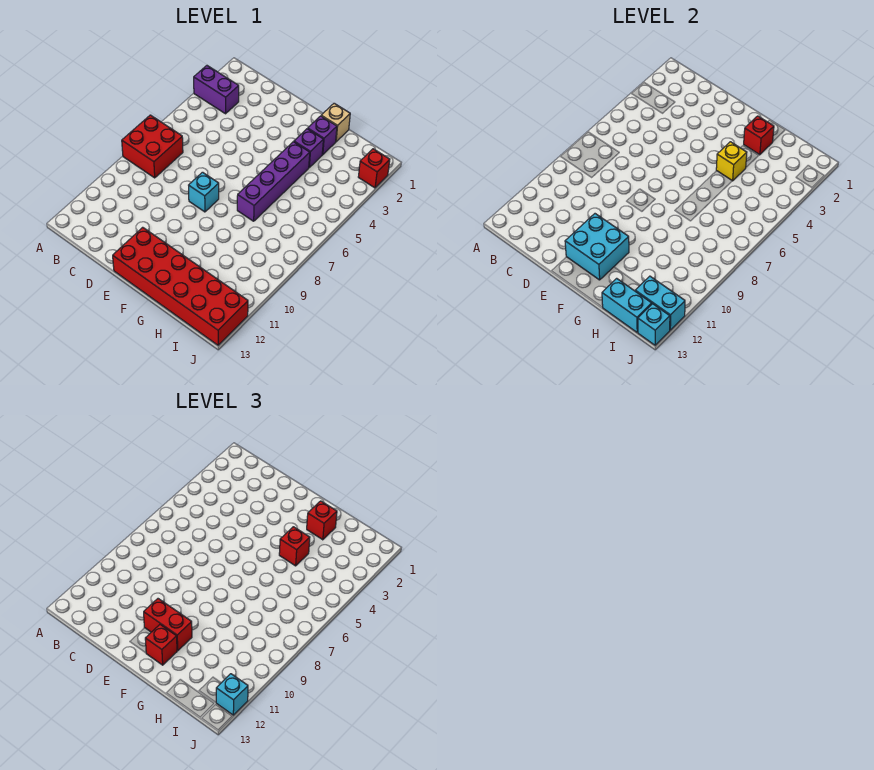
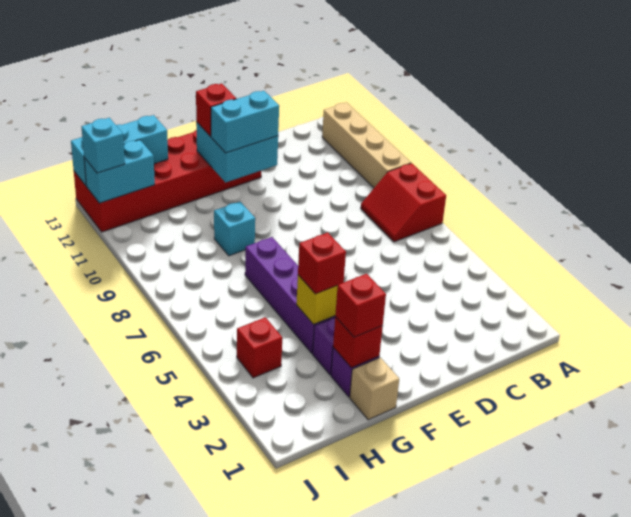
purple brick A3:B3 level 1 -> none
red brick A7:B8 level 1 -> red slope A7:B8 level 1 top A
none -> tan brick A9:A12 level 1
cyan brick E8 level 1 -> cyan brick G9 level 1
red brick E11:F11 level 3 -> cyan brick E11:F11 level 3
red brick J2 level 1 -> red brick I4 level 1

